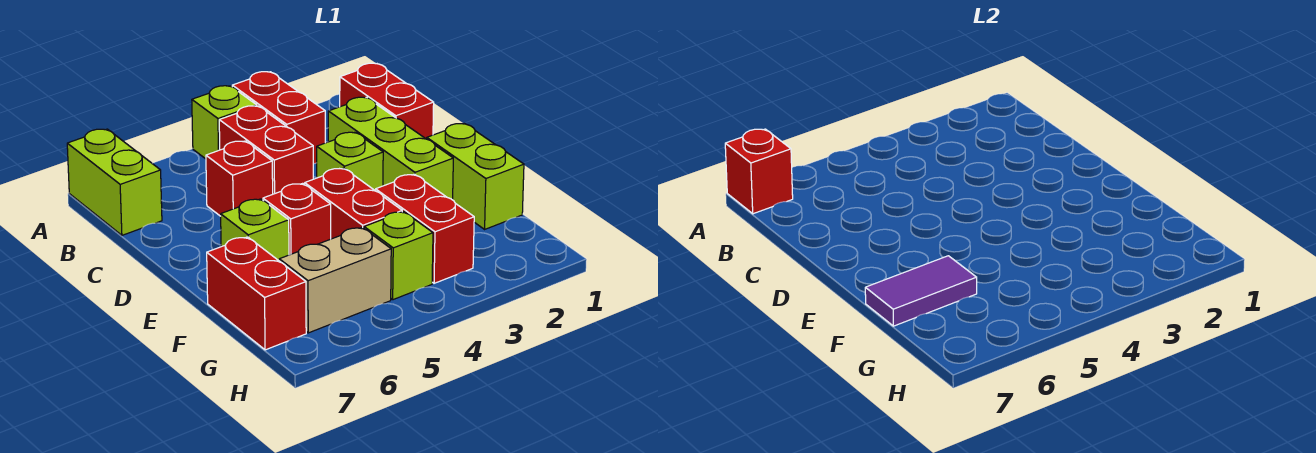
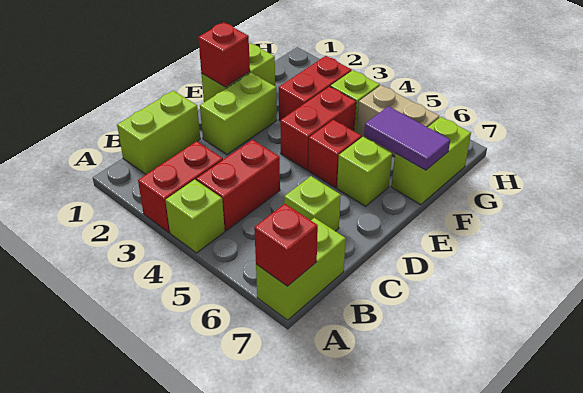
red brick B1:C1 level 1 -> lime brick B1:C1 level 1
lime brick C2:E2 level 1 -> lime brick D2:E2 level 1
red brick C5 level 1 -> red brick E1 level 2
lime brick D3 level 1 -> lime brick C6 level 1
red brick F7:G7 level 1 -> lime brick F7:G7 level 1

